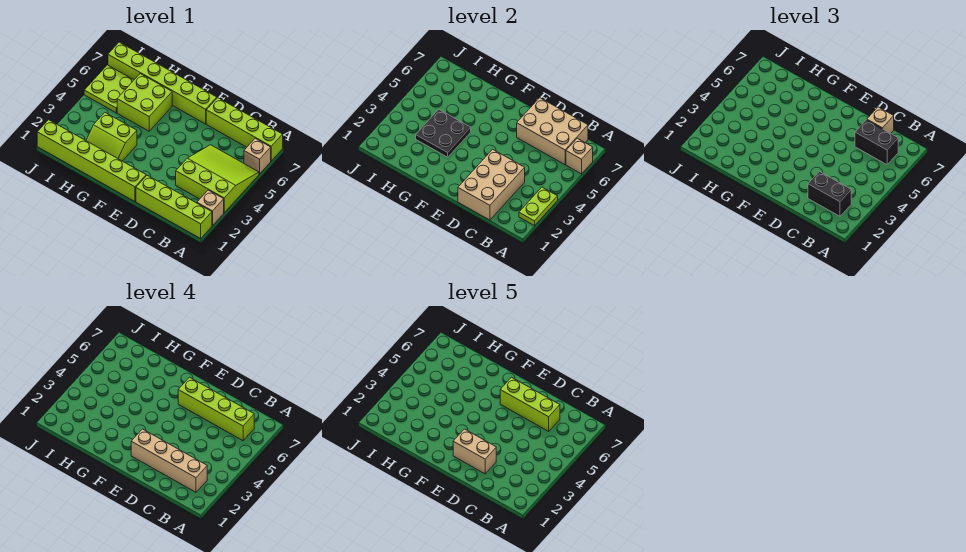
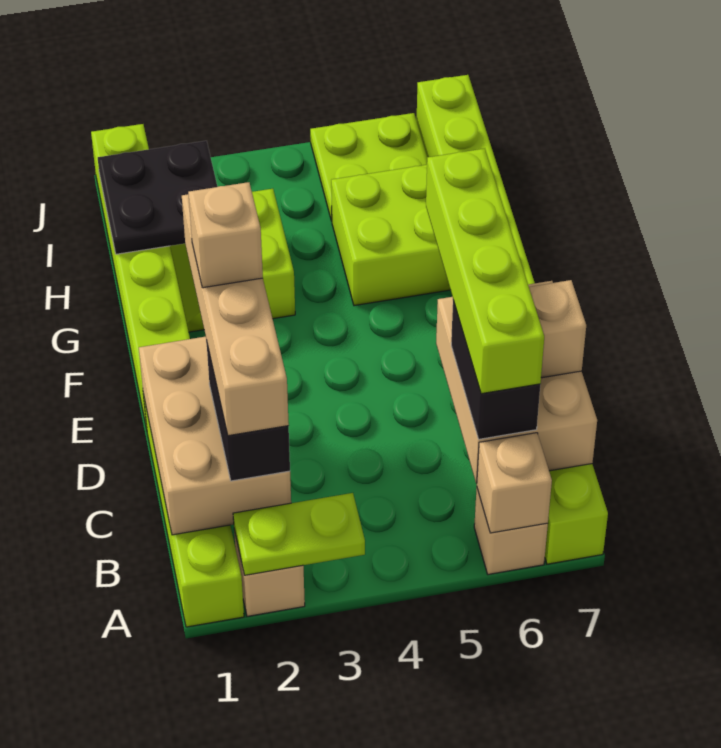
lime slope A3:C5 level 1 top 3 -> none
tan brick C1:D3 level 2 -> tan brick B1:D2 level 2
lime brick C6:E6 level 5 -> none
tan brick D2:E2 level 5 -> tan brick D2 level 5
black plate G3:H4 level 2 -> black plate H1:I2 level 2

